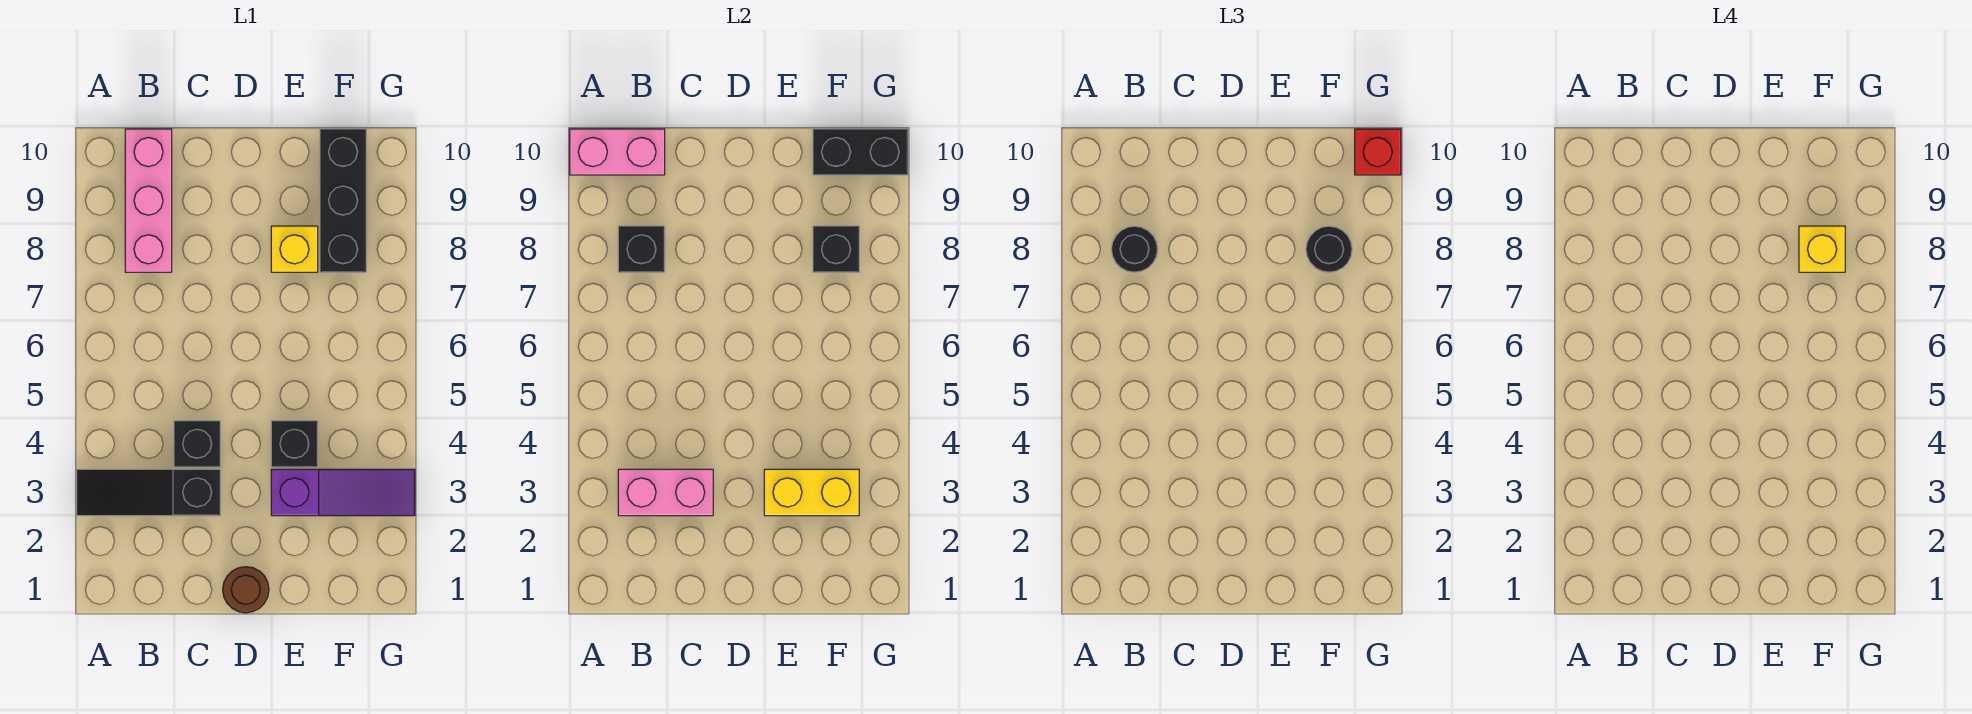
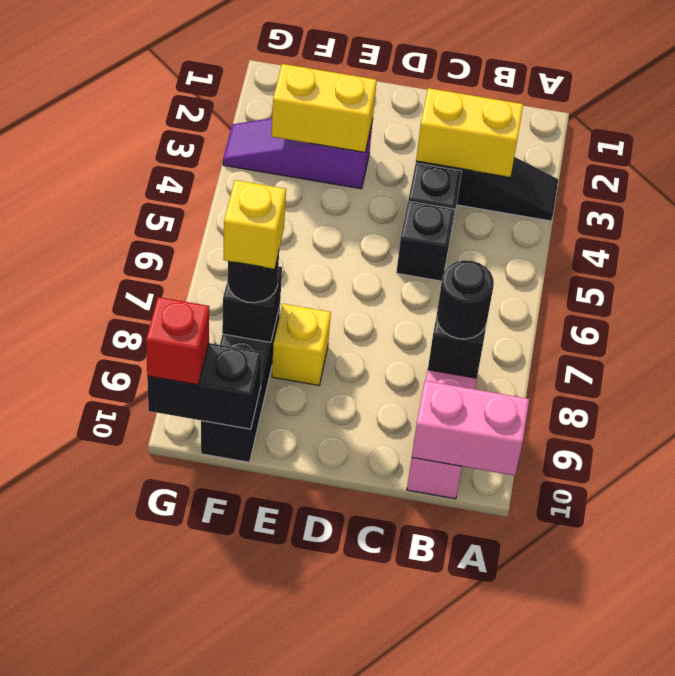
pink brick B3:C3 level 2 -> yellow brick B3:C3 level 2
brown round brick D1 level 1 -> none
black brick E4 level 1 -> black brick C5 level 1

